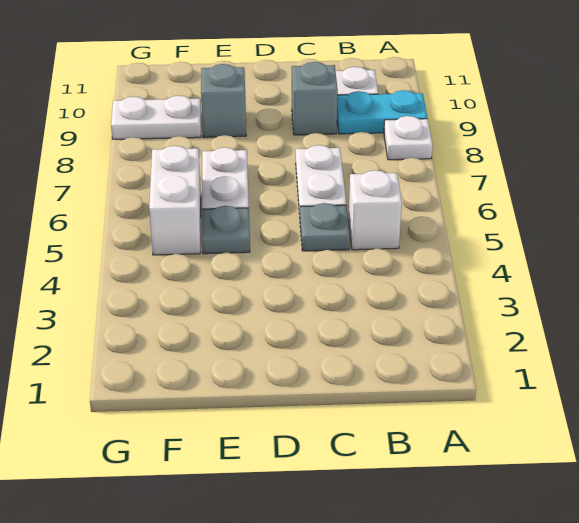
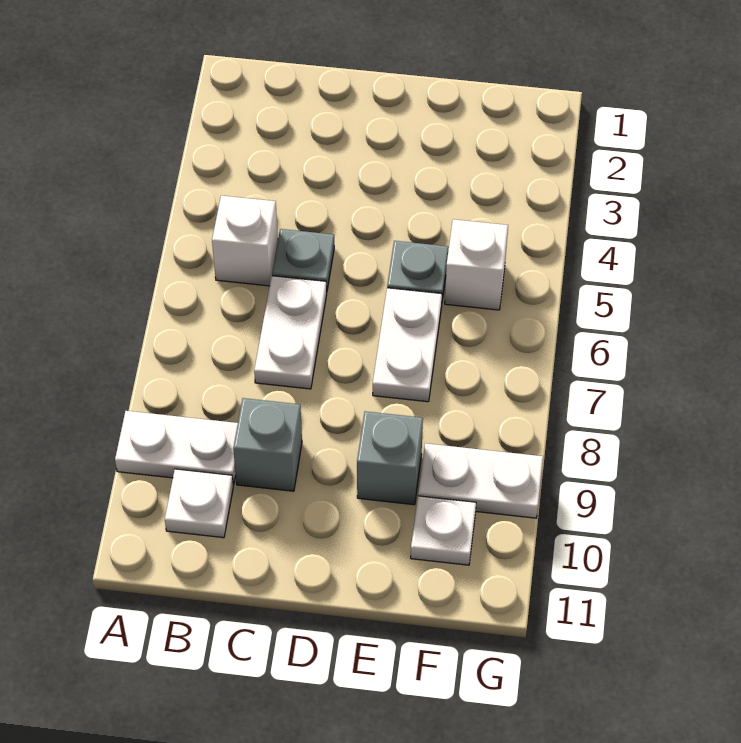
white plate A8 level 1 -> white plate F10 level 1
cyan plate A9:B9 level 1 -> white plate A9:B9 level 1
white brick F5:F6 level 1 -> white brick F5 level 1

